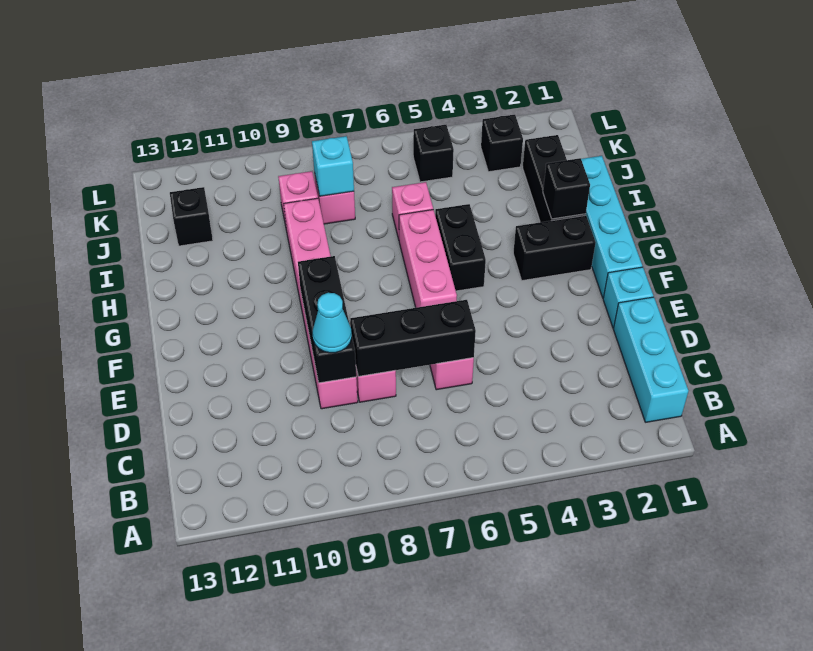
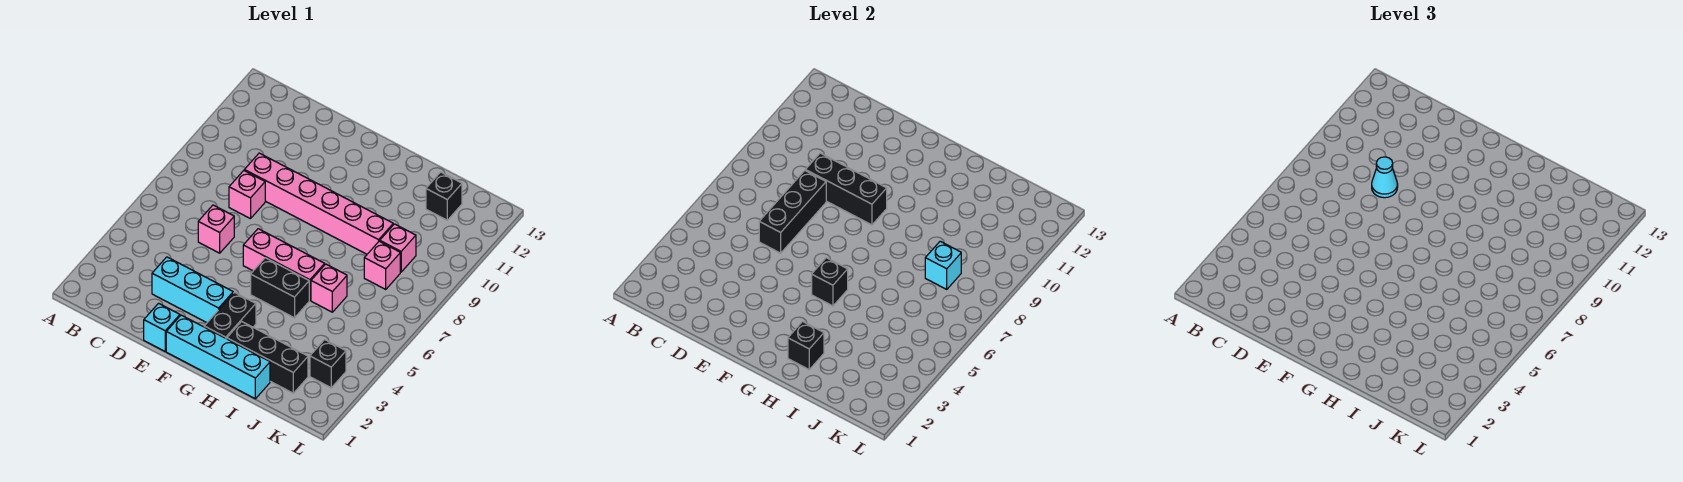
cyan brick B1:D1 level 1 -> cyan brick D3:F3 level 1
black brick K5 level 1 -> black brick G5 level 2

